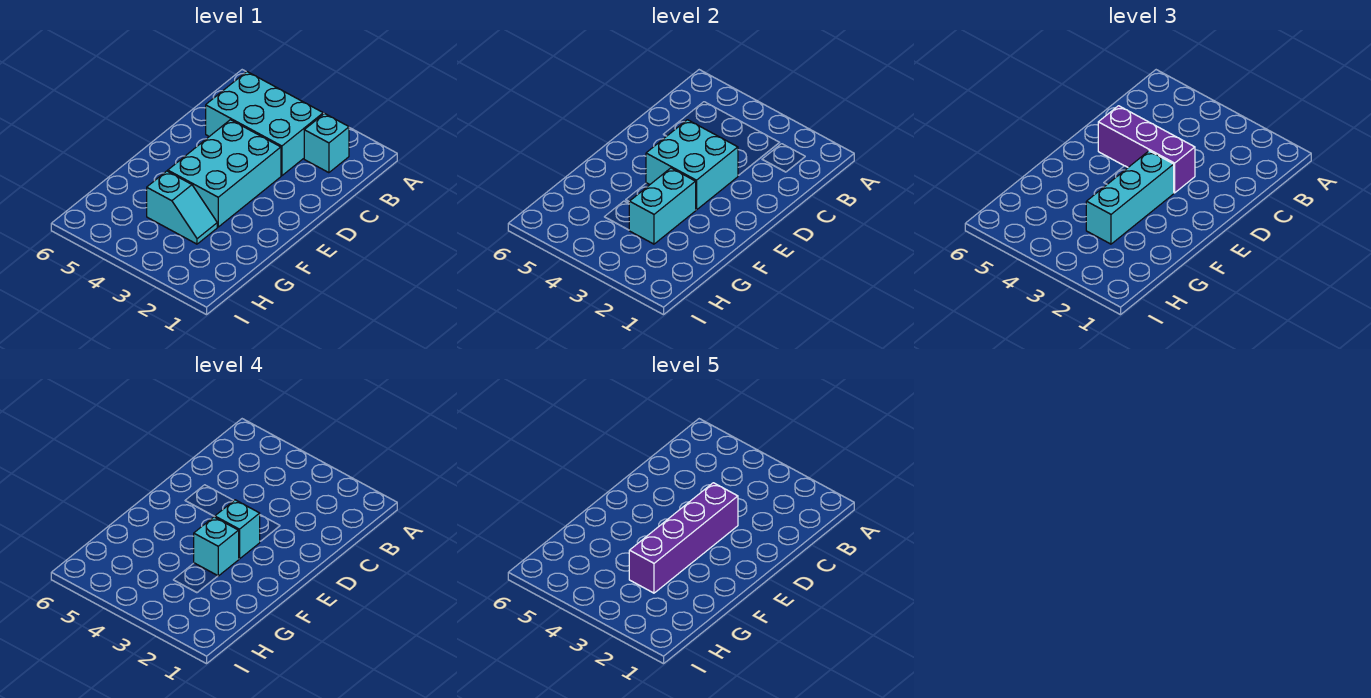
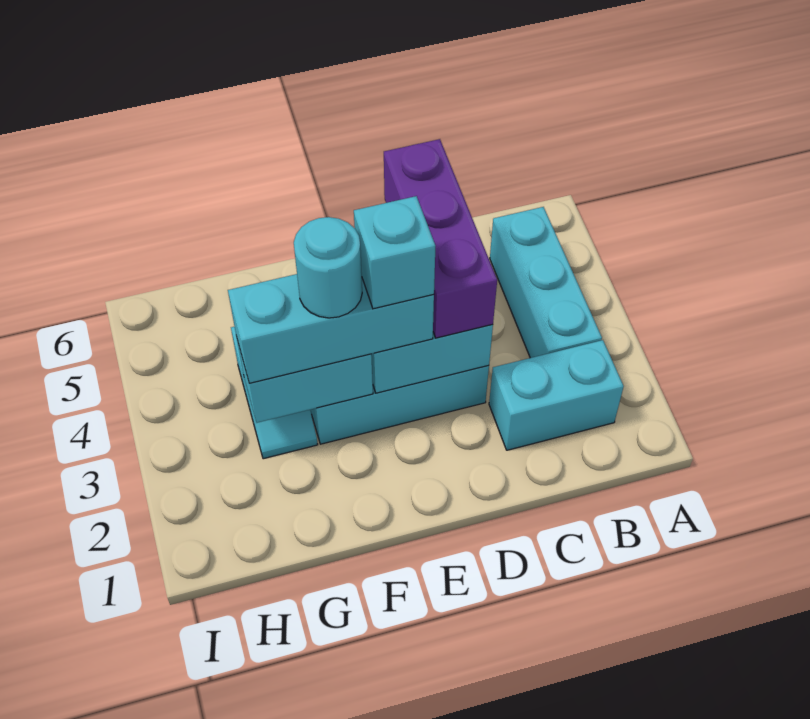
cyan brick B2 level 1 -> cyan brick B2:C2 level 1
cyan brick B3:C5 level 1 -> cyan brick B3:B5 level 1
purple brick D3:G3 level 5 -> none
cyan brick F3 level 4 -> cyan round brick F3 level 4

